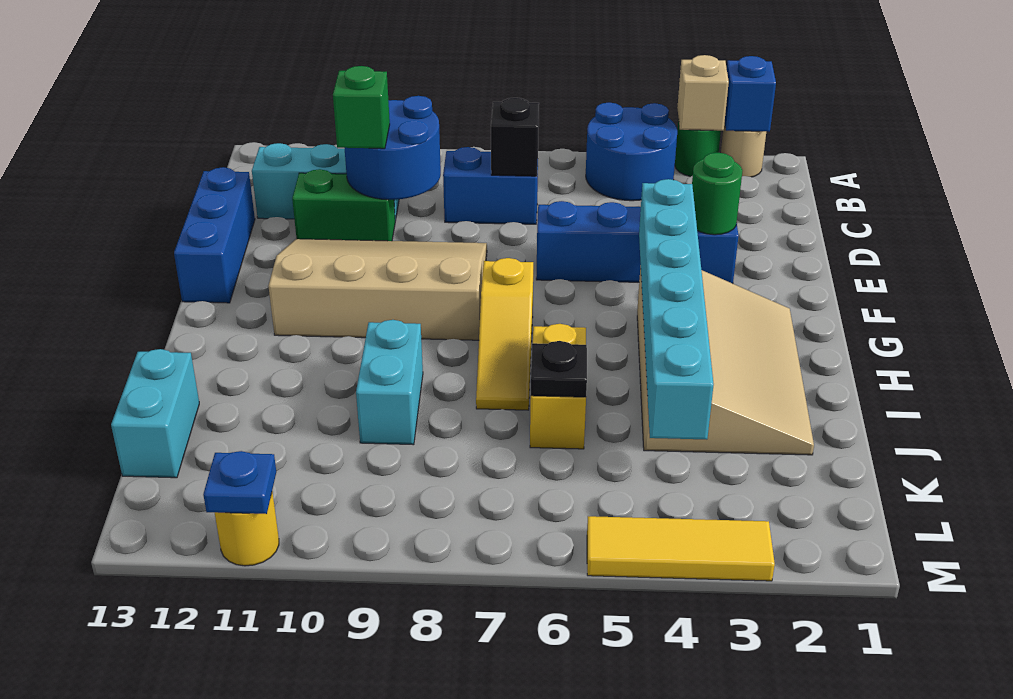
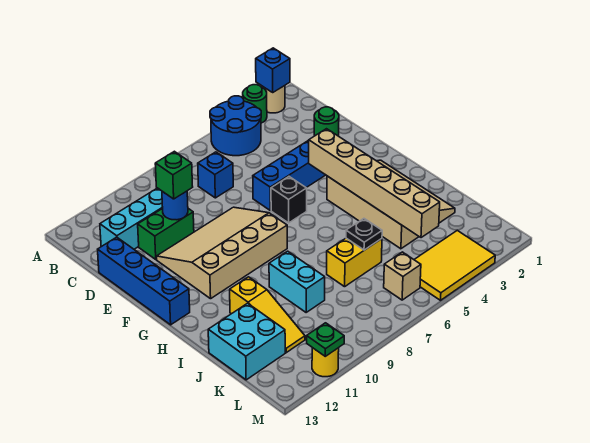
tan brick A3 level 2 -> tan brick L6 level 1
blue brick C7:C8 level 1 -> blue brick C7 level 1
black brick C7 level 2 -> black brick F6 level 1
blue round brick C9:D10 level 2 -> blue round brick D10 level 2
blue brick D13:F13 level 1 -> blue brick D13:G13 level 1
cyan brick F4:K4 level 2 -> tan brick F4:K4 level 2
yellow slope G7:I7 level 1 top G -> yellow slope I11:K11 level 1 top I
yellow brick I6:J6 level 1 -> yellow brick J6:J7 level 1
cyan brick J13:K13 level 1 -> cyan brick J12:K13 level 1
yellow tile M3:M5 level 1 -> yellow tile L3:M5 level 1
blue plate M11 level 2 -> green plate M11 level 2

